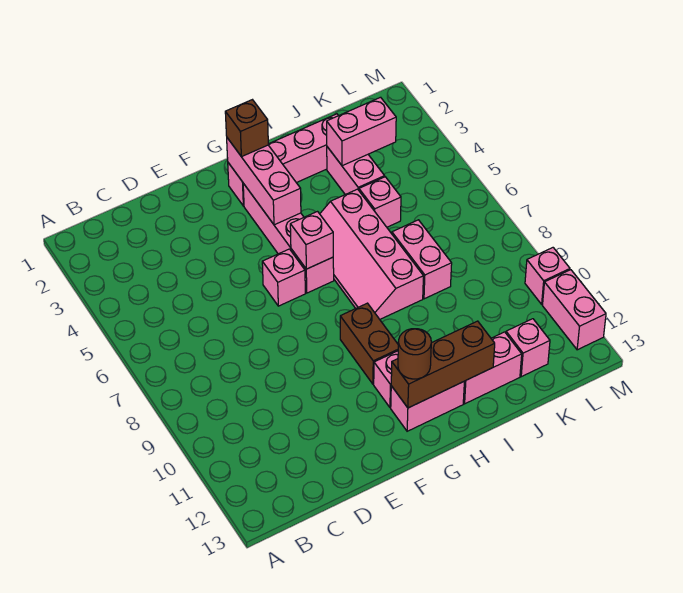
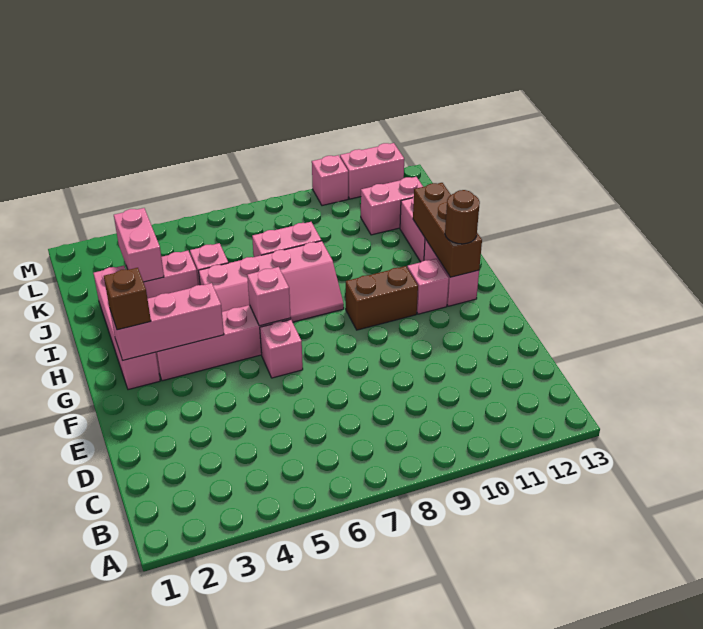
pink brick K12 level 1 -> pink brick K11:K12 level 1

